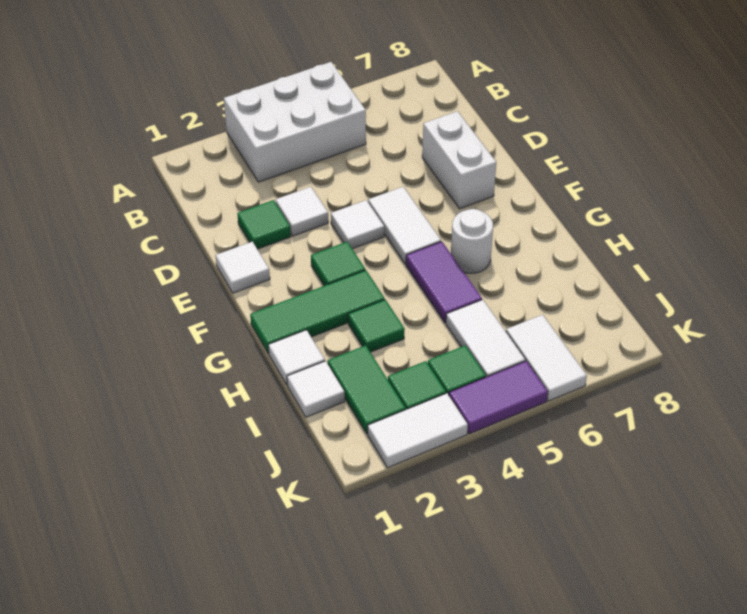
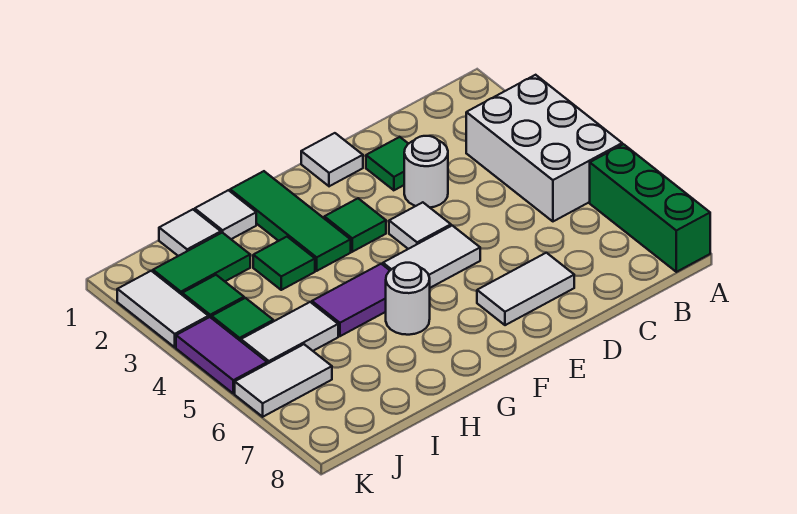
none -> green brick A6:A8 level 1
white tile D3 level 1 -> white round brick D3 level 1
white brick D7:E7 level 1 -> white tile D7:E7 level 1

